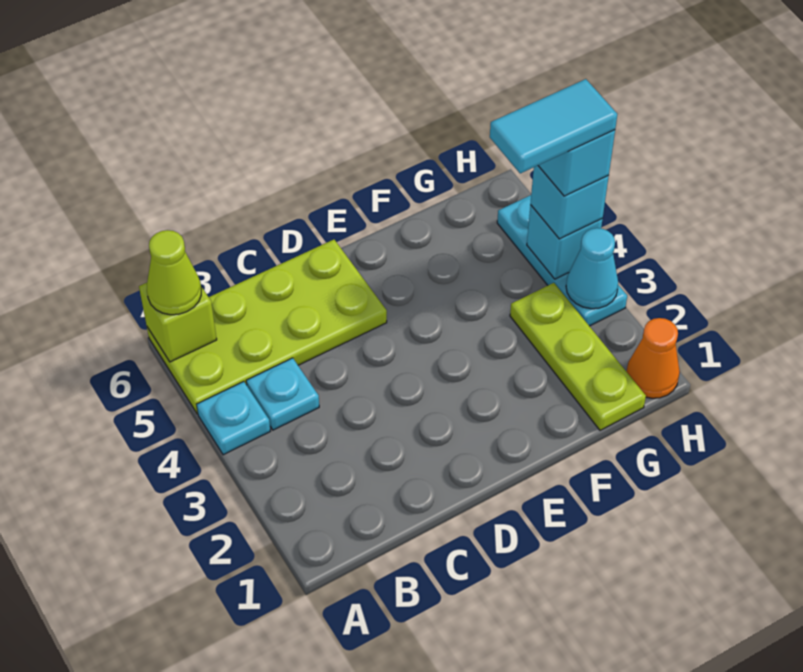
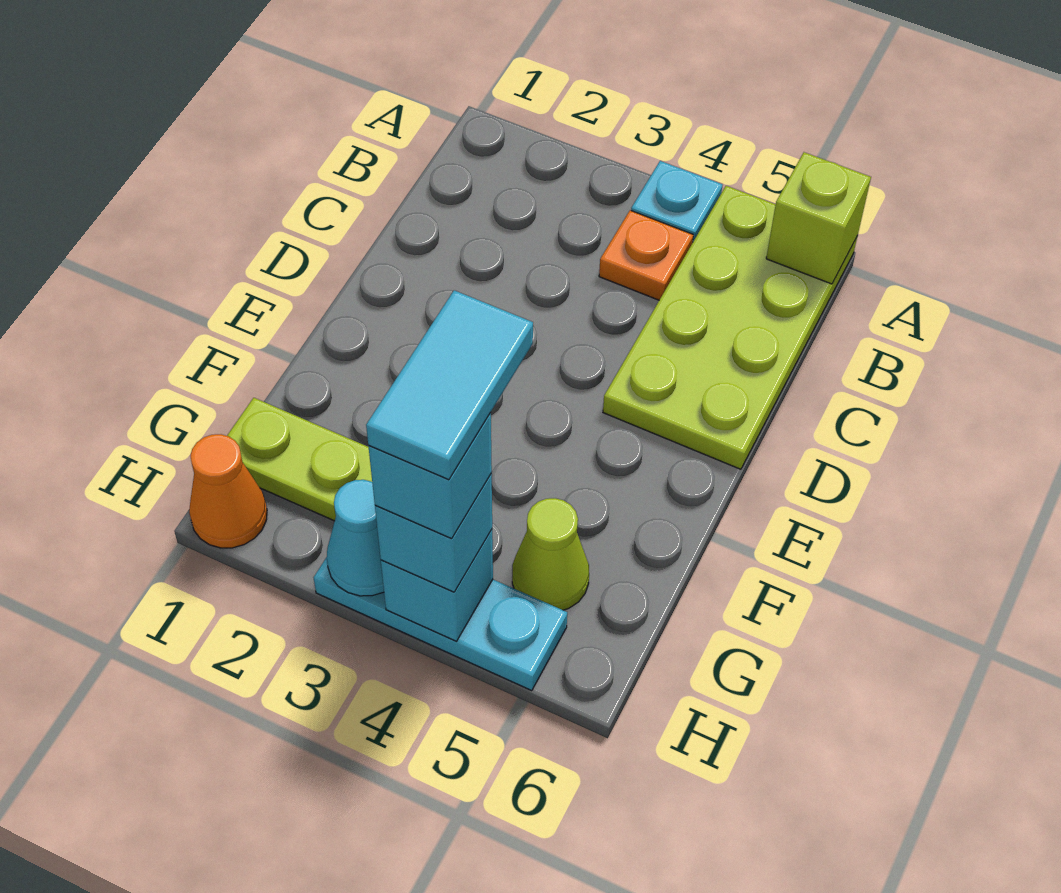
lime cone A6 level 3 -> lime cone G5 level 1
cyan plate B4 level 1 -> orange plate B4 level 1

